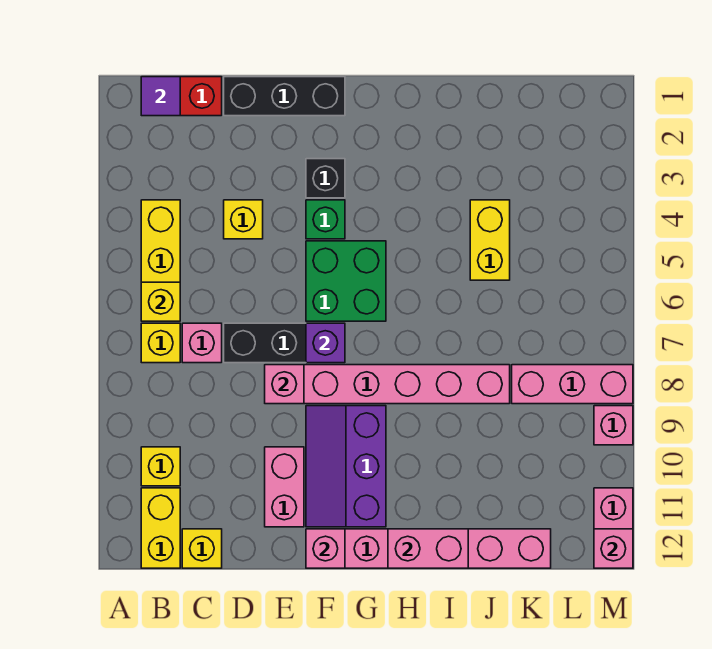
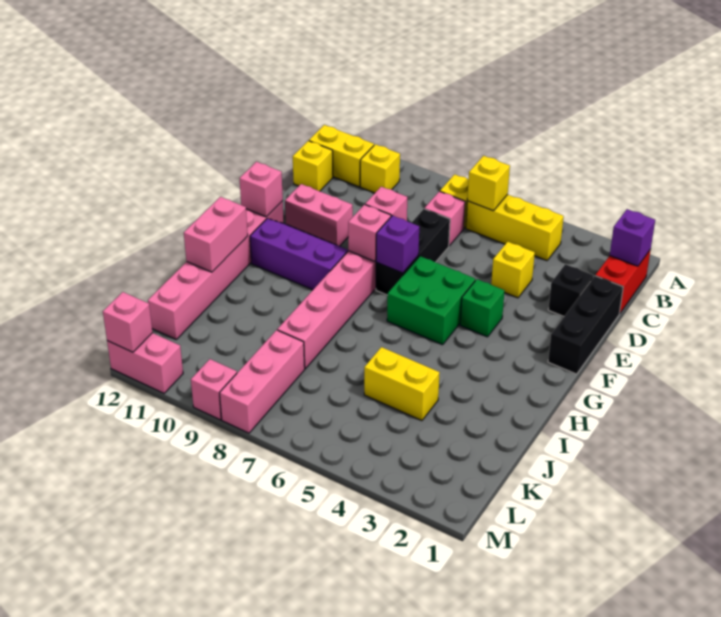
purple tile B1 level 2 -> purple brick B1 level 2
black brick F3 level 1 -> black brick D2 level 1
none -> pink brick F8 level 2

